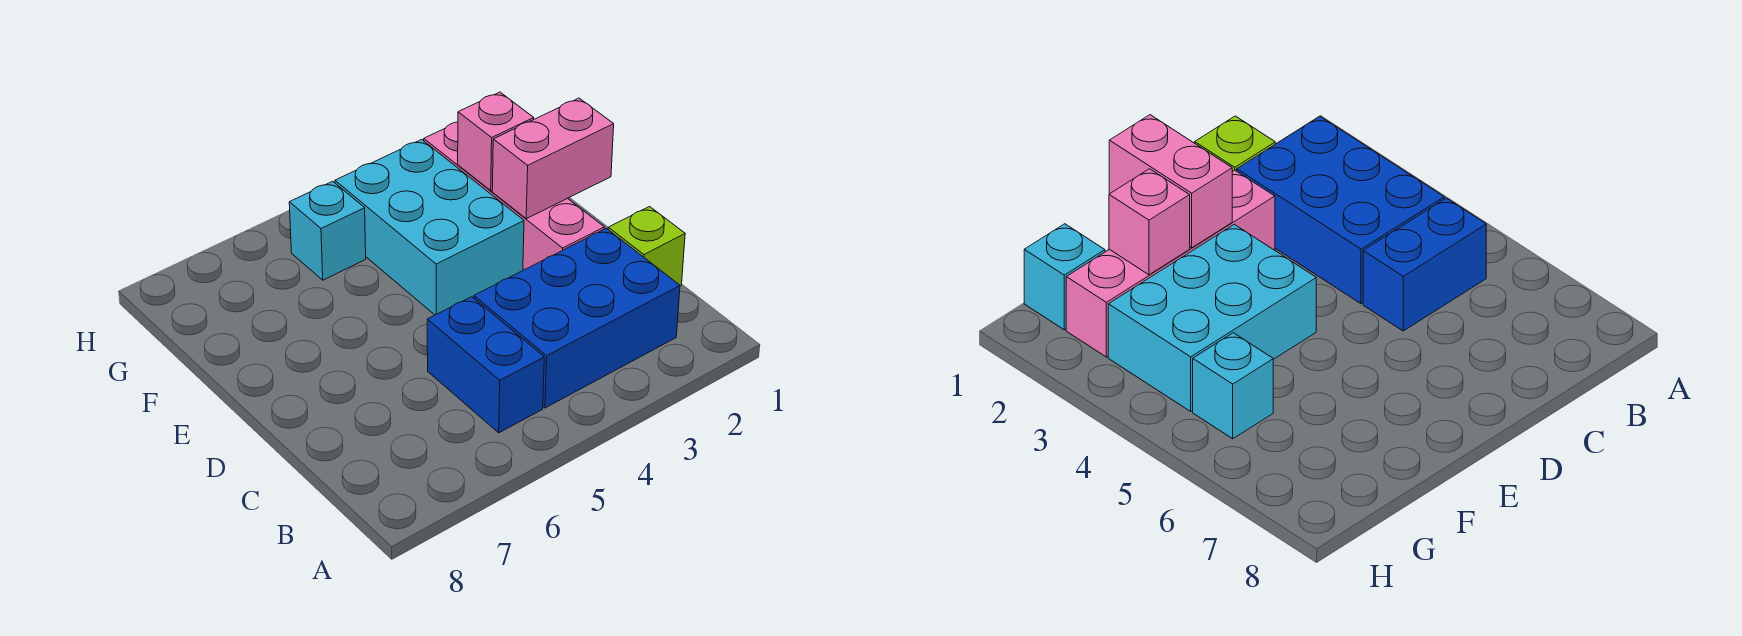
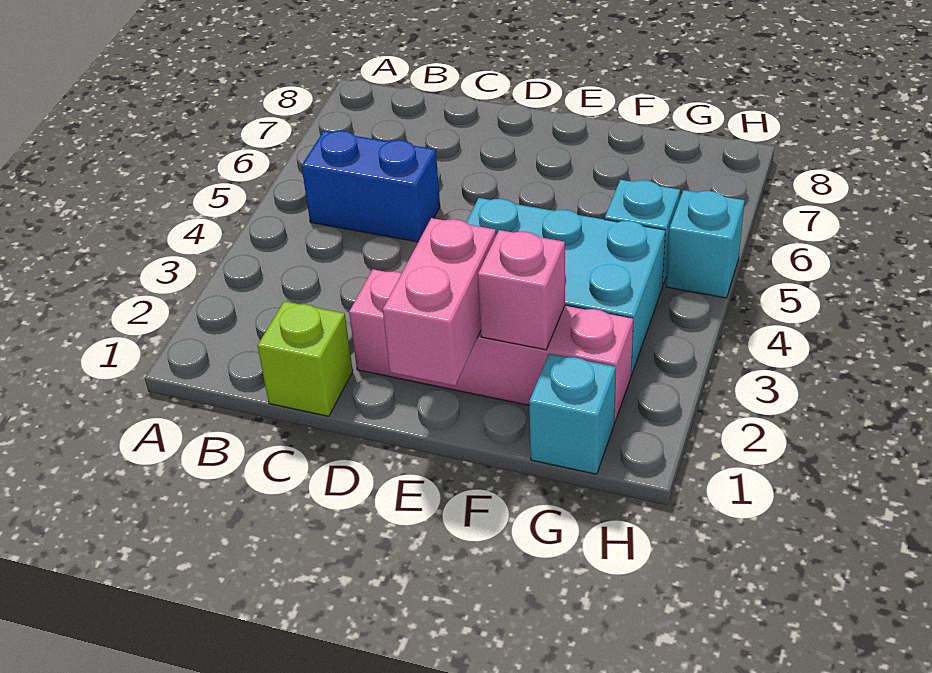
blue brick B2:C4 level 1 -> none
none -> cyan brick H5 level 1

